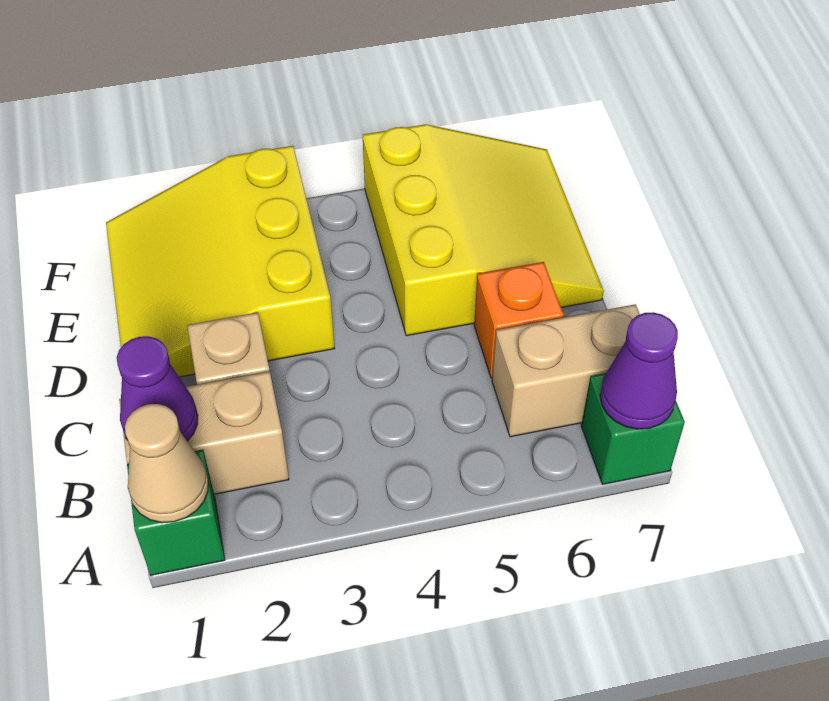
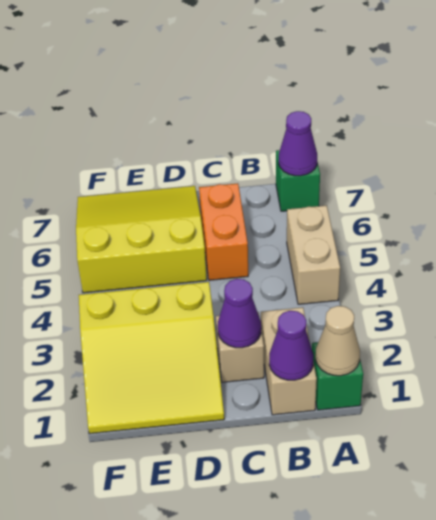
tan brick B6:B7 level 1 -> tan brick A4:A5 level 1
none -> purple cone C2 level 2
orange brick C6 level 1 -> orange brick C5:C6 level 1

